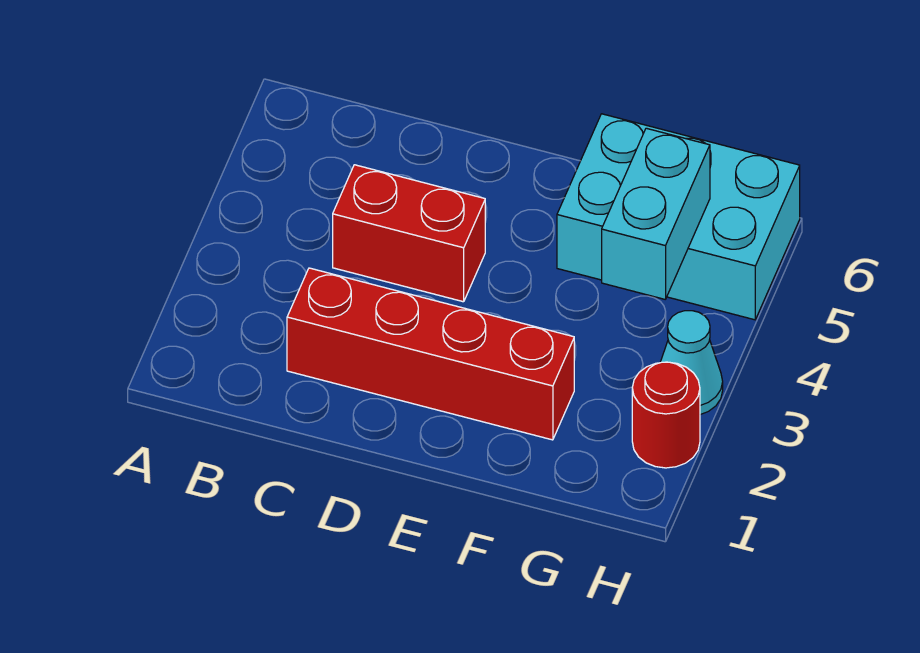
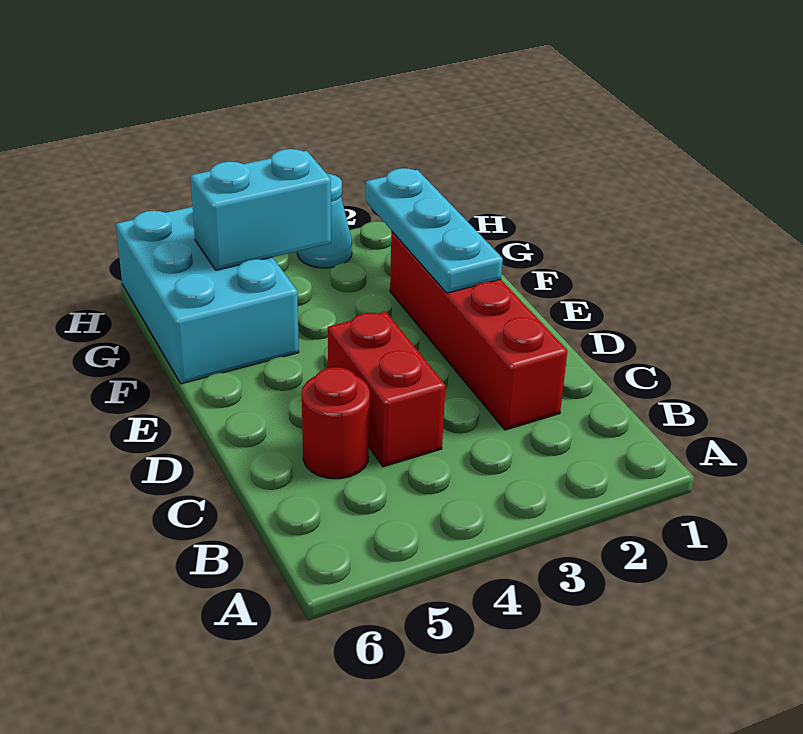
none -> cyan plate E2:G2 level 2
red round brick H2 level 1 -> red round brick C5 level 1

